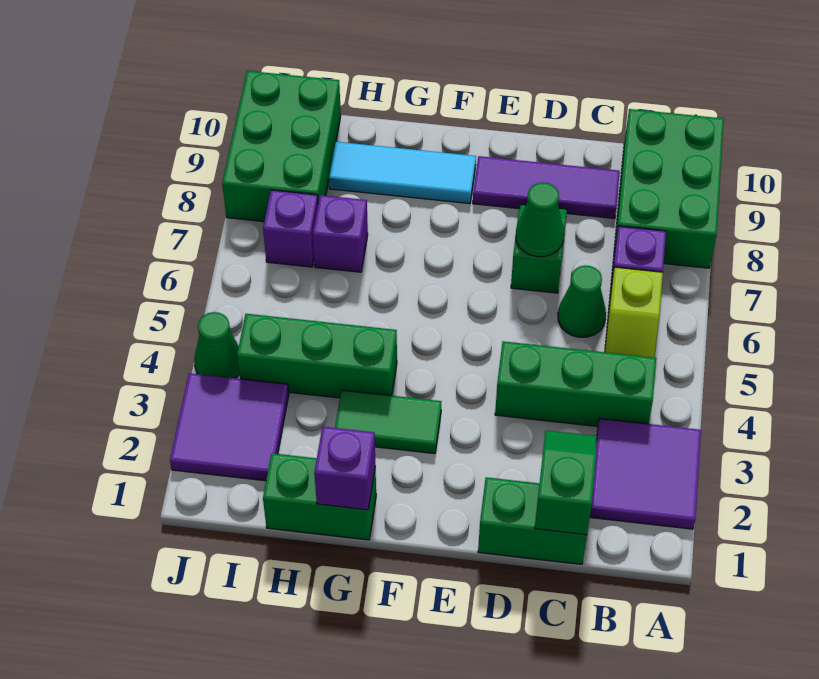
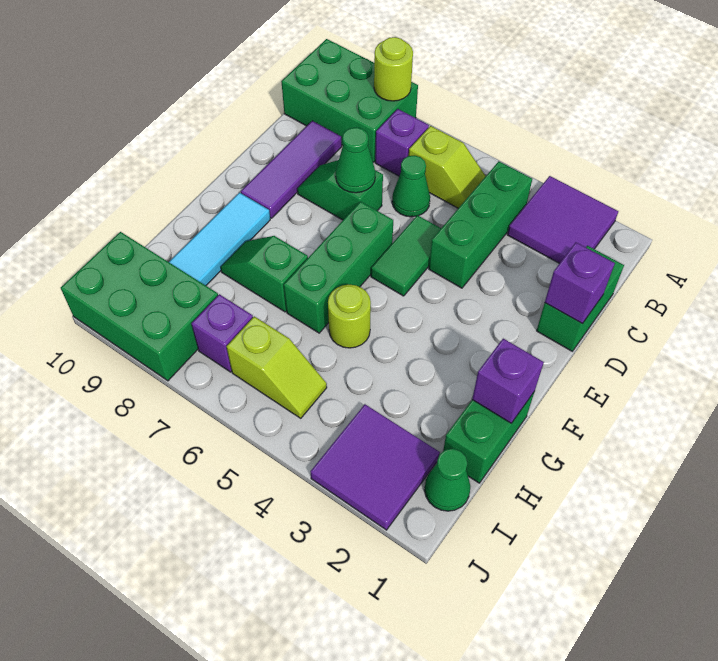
none -> lime round brick A8 level 2
green slope C1:C2 level 2 top 1 -> green slope G7:G8 level 1 top 7
green tile F3:G3 level 1 -> green tile D5:E5 level 1
green brick G4:I4 level 1 -> green brick E6:G6 level 1
none -> lime round brick G5 level 1
purple brick H7 level 1 -> purple brick D1 level 2
none -> lime slope I5:I6 level 1 top 6
green cone J4 level 1 -> green cone I1 level 1

